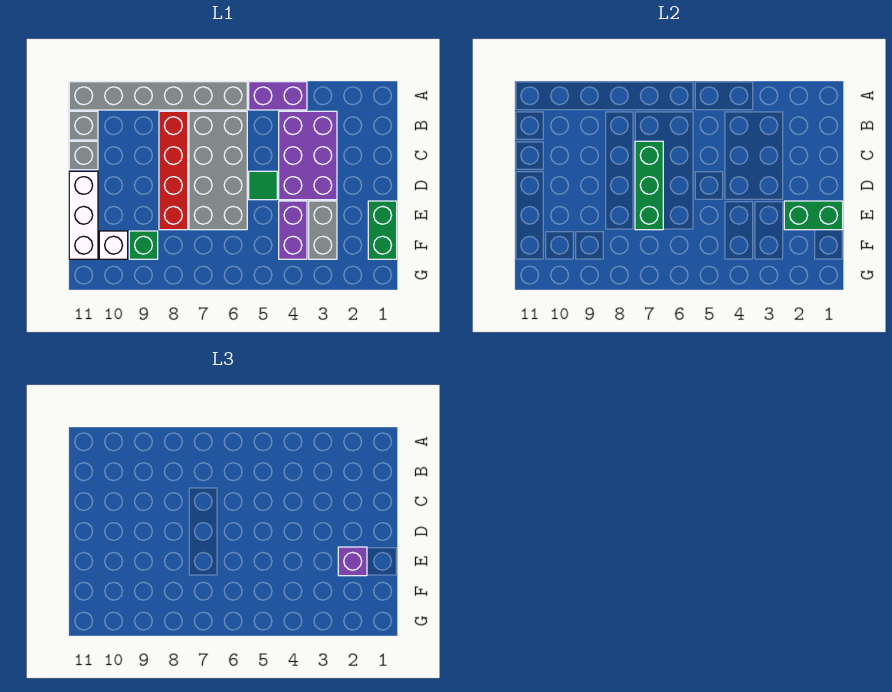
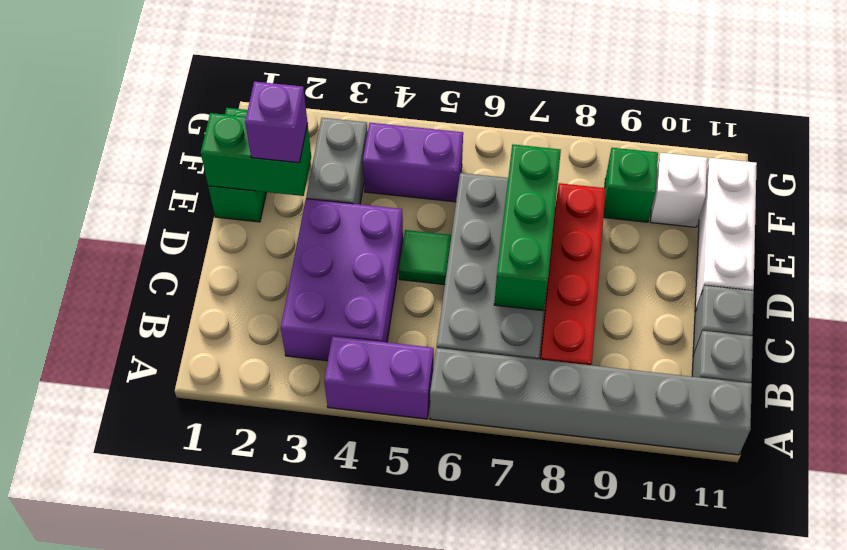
purple brick E4:F4 level 1 -> purple brick F4:F5 level 1

